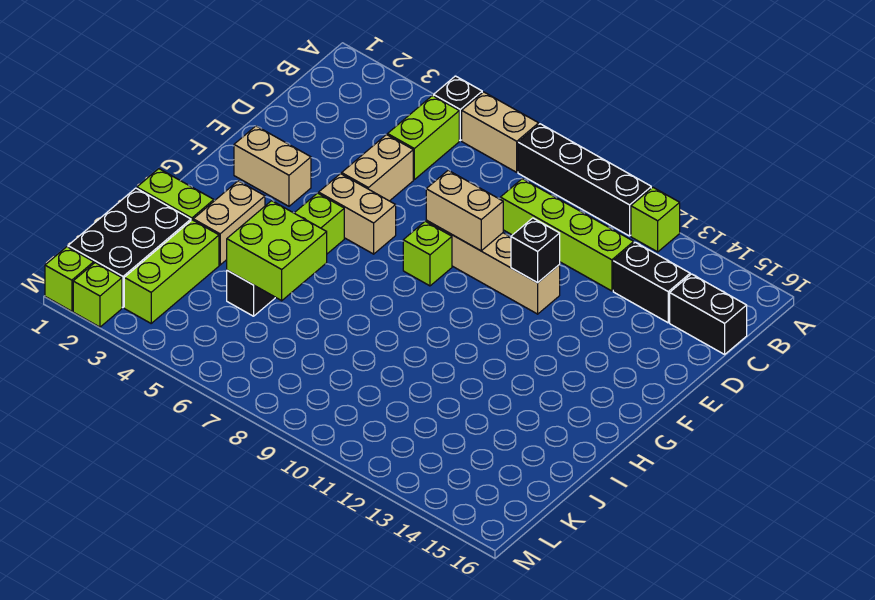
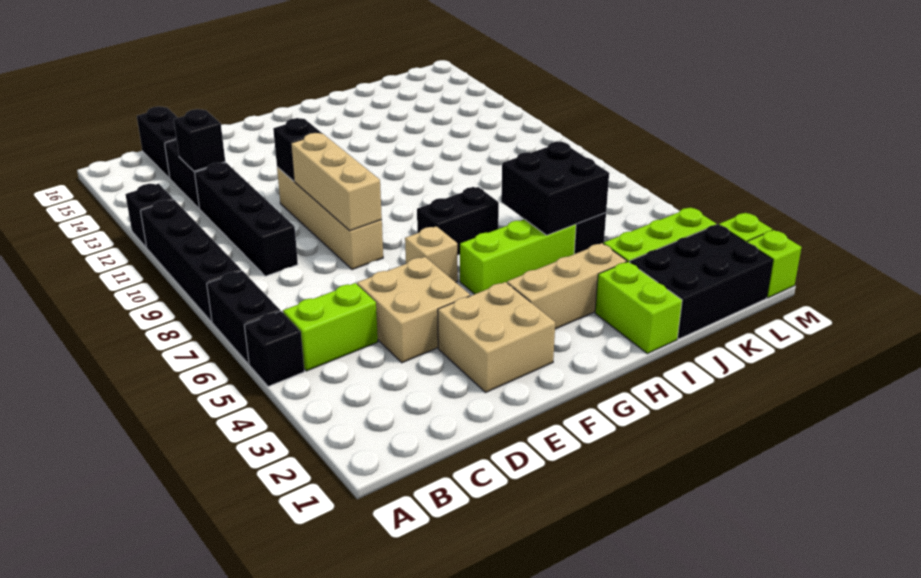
tan brick A6:A7 level 1 -> black brick A6:A7 level 1
lime brick A12 level 1 -> black brick A12 level 1
lime brick C9:C12 level 1 -> black brick C9:C12 level 1
none -> black brick C13 level 2
tan brick D5:E5 level 1 -> tan brick D4:E5 level 1
tan brick E8:E9 level 2 -> tan brick E8:E10 level 2
tan brick F2:F3 level 1 -> tan brick E2:F3 level 1
tan brick F5:F6 level 1 -> tan brick F6 level 1
lime brick F8 level 1 -> none
none -> black brick G7:H7 level 1
tan brick H3:I3 level 1 -> tan brick G3:I3 level 1
lime brick I5:J6 level 2 -> black brick I5:J6 level 2

